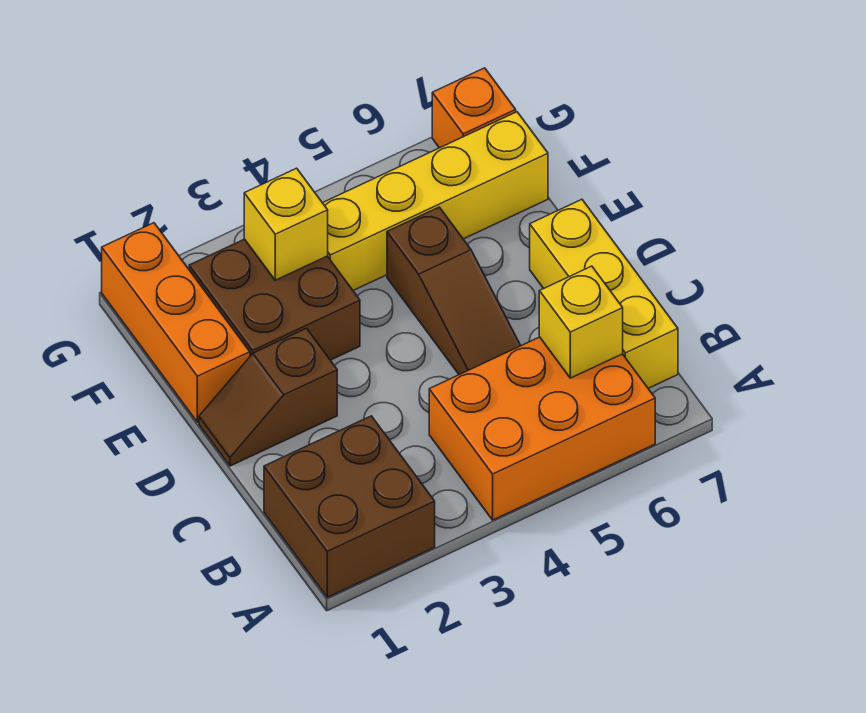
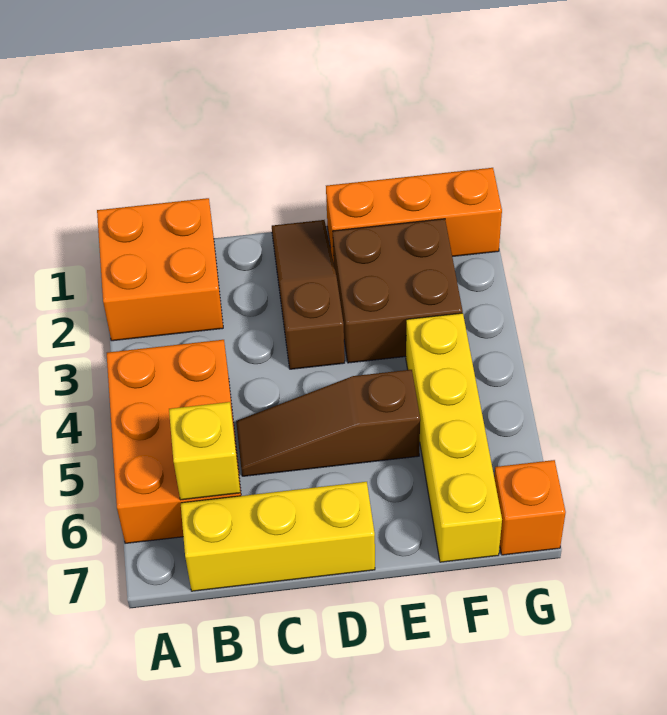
brown brick A1:B2 level 1 -> orange brick A1:B2 level 1
brown slope D1:D2 level 1 top 2 -> brown slope D1:D3 level 1 top 3
yellow brick F3 level 2 -> none

